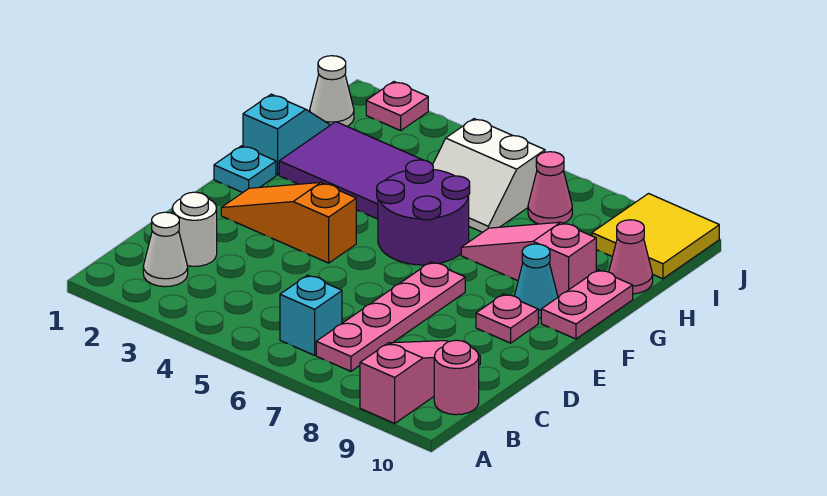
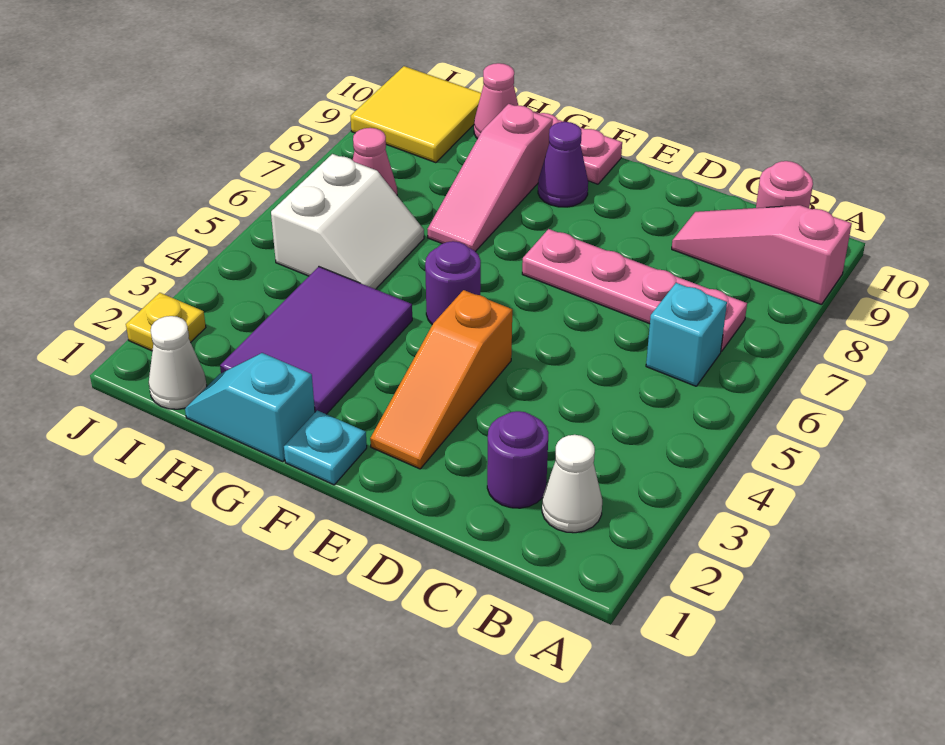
white round brick C2 level 1 -> purple round brick C2 level 1
pink plate E9 level 1 -> none
purple round brick F5:G6 level 1 -> purple round brick F5 level 1
cyan cone F9 level 1 -> purple cone F9 level 1
pink plate J2 level 1 -> yellow plate J2 level 1

